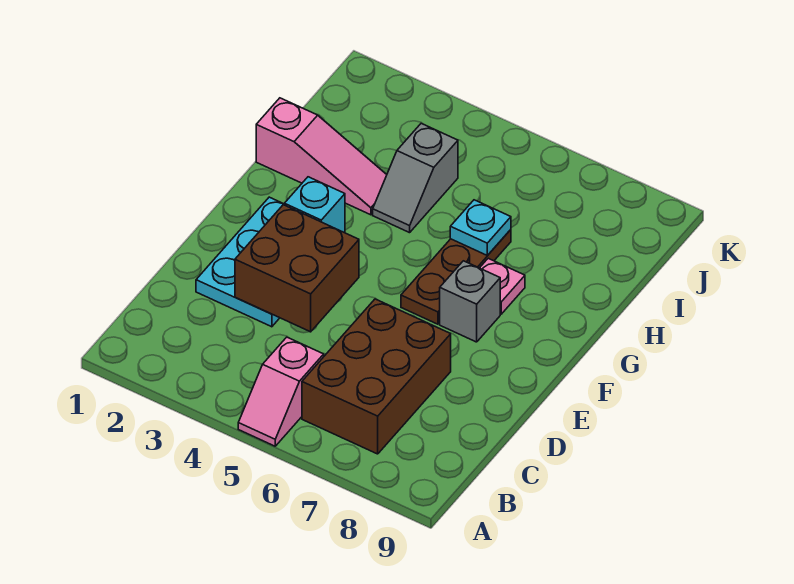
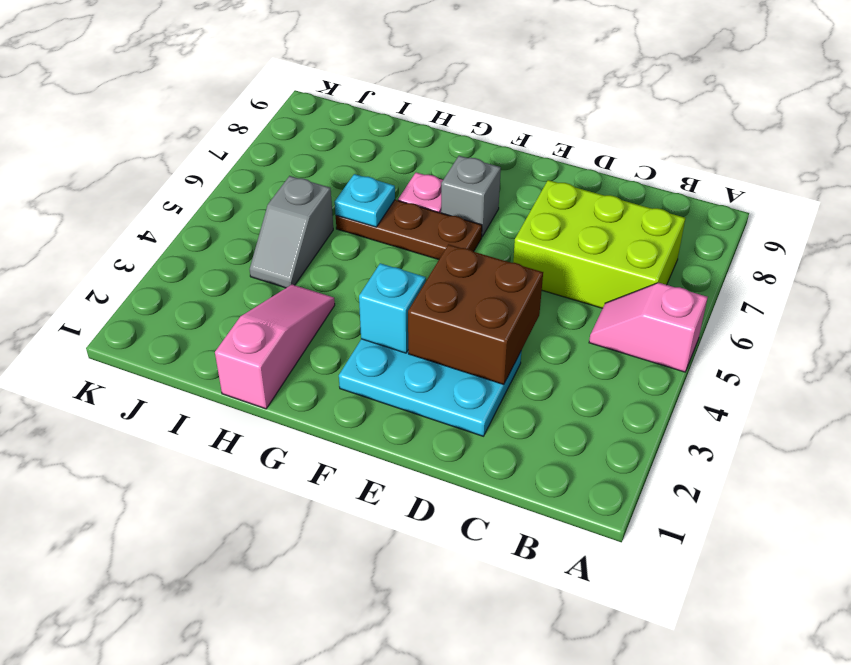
pink slope A5:B5 level 1 top B -> pink slope A5:B5 level 1 top A
brown brick B6:D7 level 1 -> lime brick B6:D7 level 1
grey slope H4:I4 level 1 top I -> grey slope I4:I5 level 1 top 5

